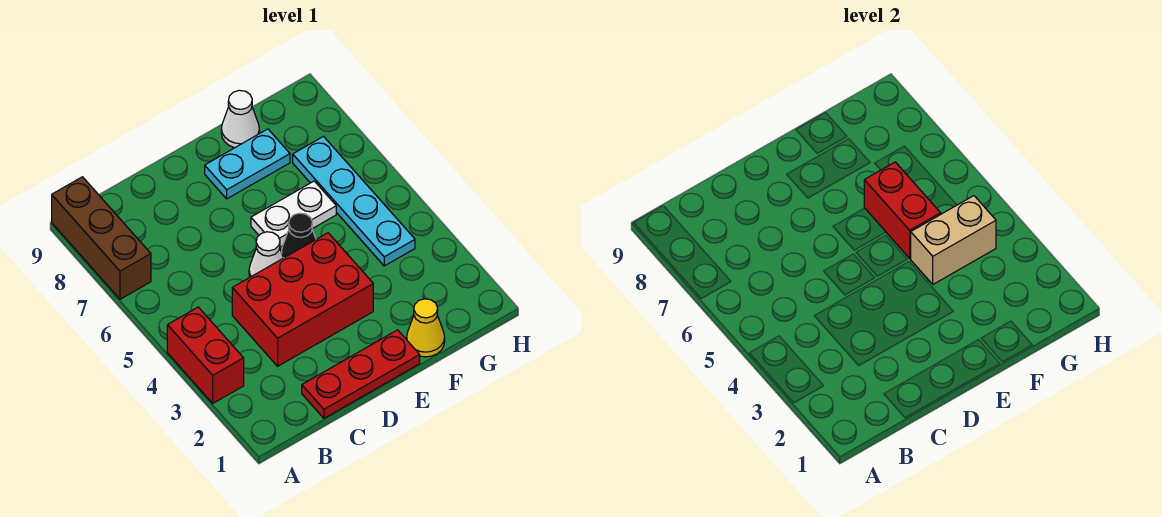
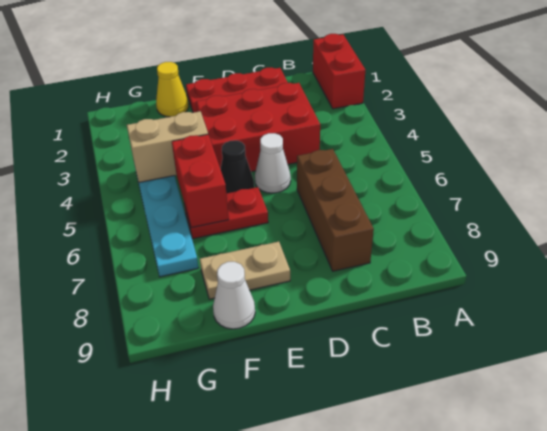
red brick A3:A4 level 1 -> red brick A1:A2 level 1
brown brick A7:A9 level 1 -> brown brick C6:C8 level 1
white plate E6:F6 level 1 -> red plate E6:F6 level 1
cyan plate E8:F8 level 1 -> tan plate E8:F8 level 1

